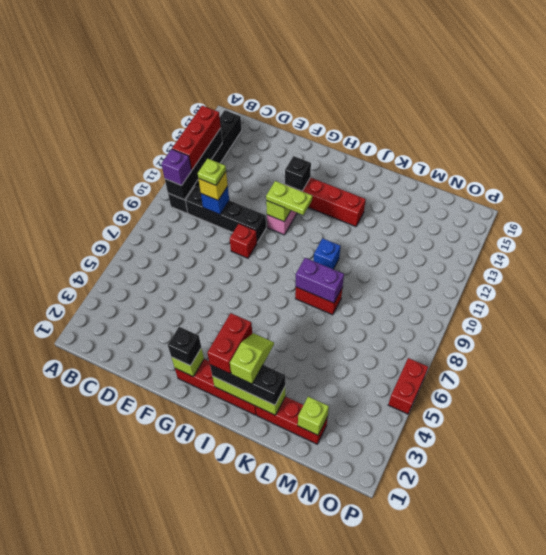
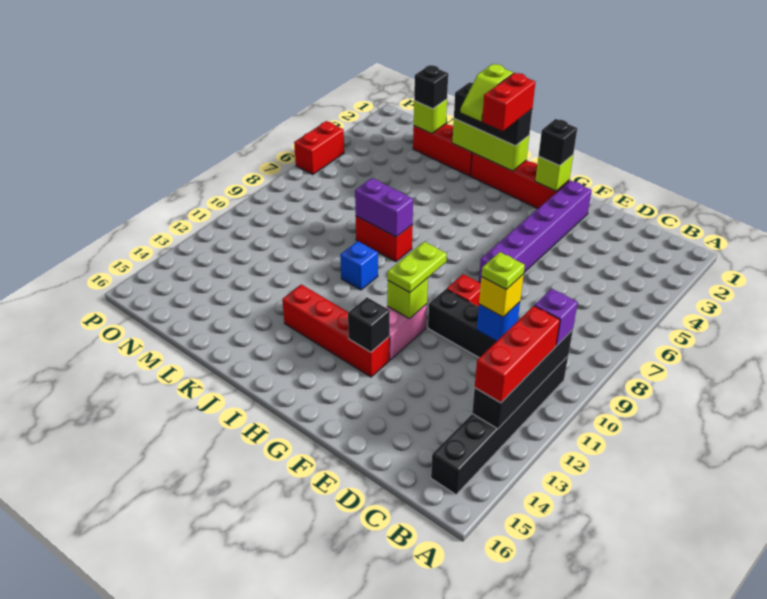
none -> purple brick F2:F7 level 1
lime plate G11:H11 level 3 -> lime plate G10:G11 level 3
none -> black brick M2 level 3

